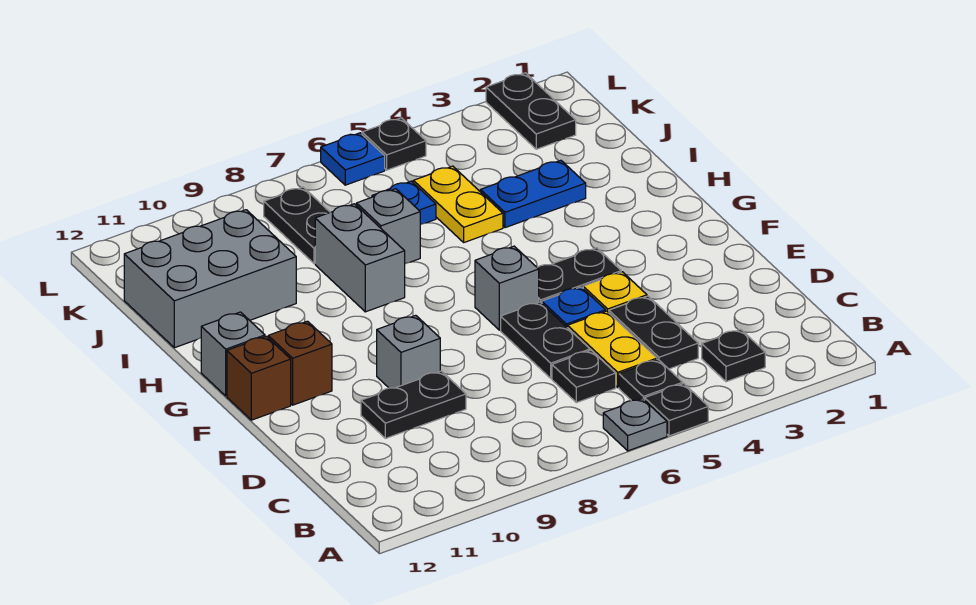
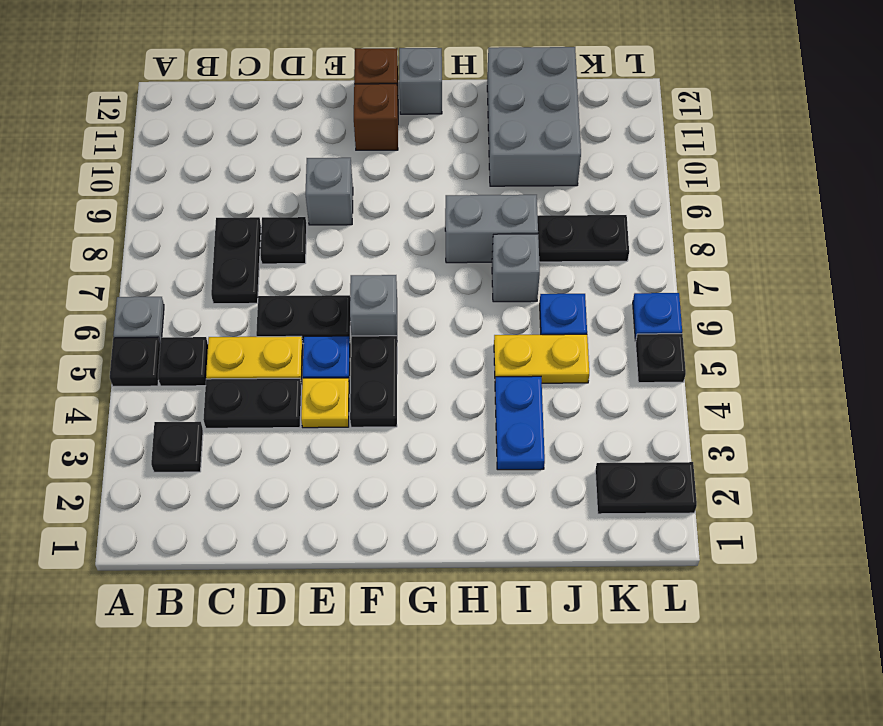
black plate C6 level 1 -> black plate D8 level 1
black plate D9:D10 level 1 -> black plate C7:C8 level 1

